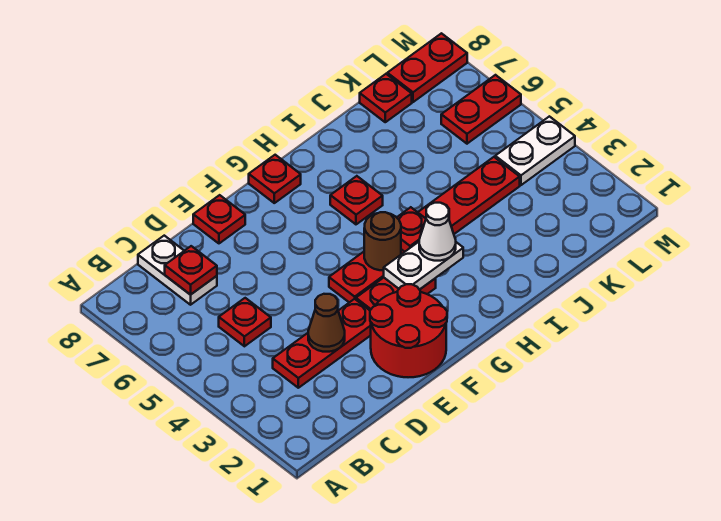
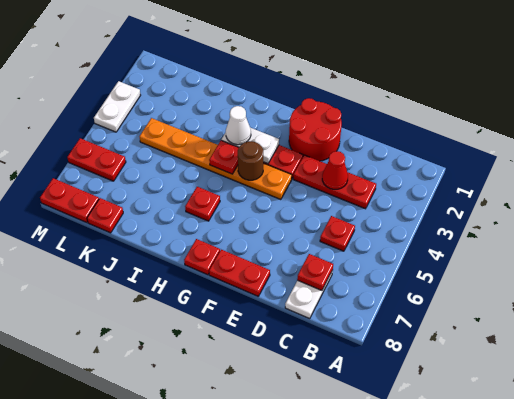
brown cone D3 level 2 -> red cone D3 level 2
red plate E8 level 1 -> red plate E8:F8 level 1
red plate F4:K4 level 1 -> orange plate F4:K4 level 1
white plate L4:M4 level 1 -> white plate M3:M4 level 1

